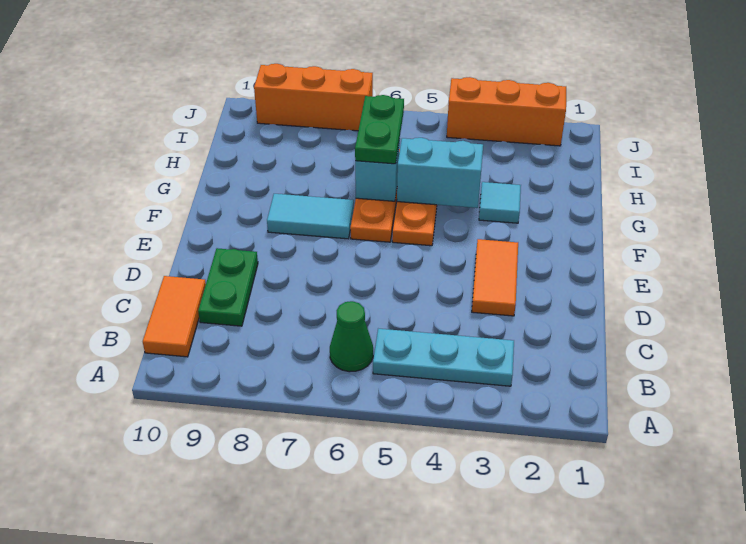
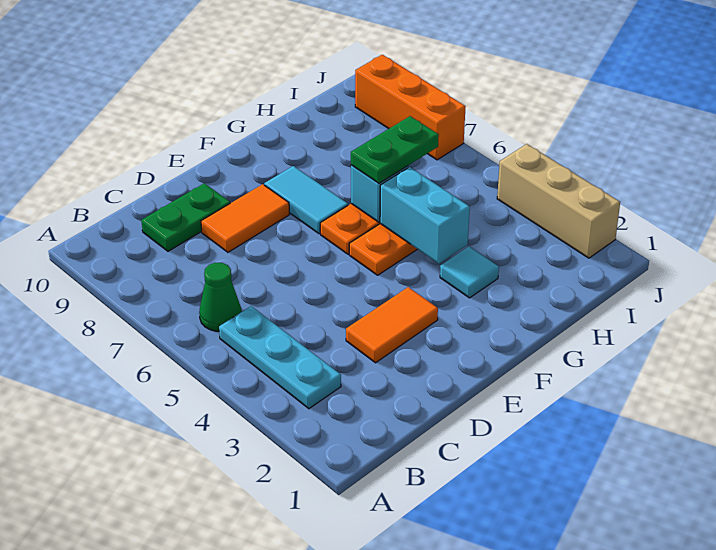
orange tile B10:C10 level 1 -> orange tile D8:E8 level 1
orange brick J2:J4 level 1 -> tan brick J2:J4 level 1

